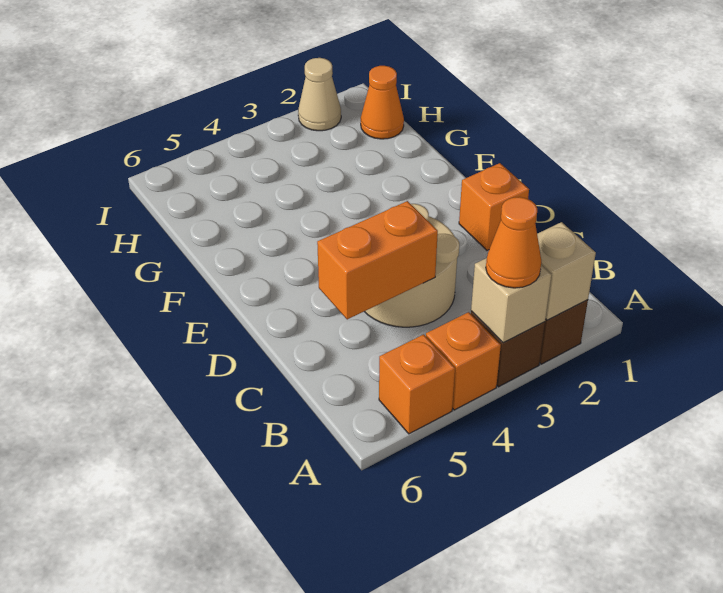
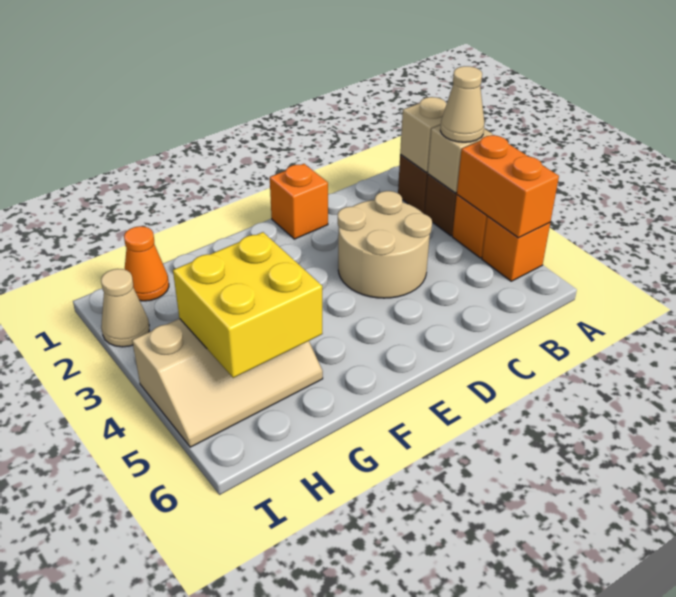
orange cone A3 level 3 -> tan cone A3 level 3
orange brick C4:C5 level 2 -> orange brick A4:A5 level 2
none -> tan slope G4:I5 level 1 top 4
none -> yellow brick G4:H5 level 2

